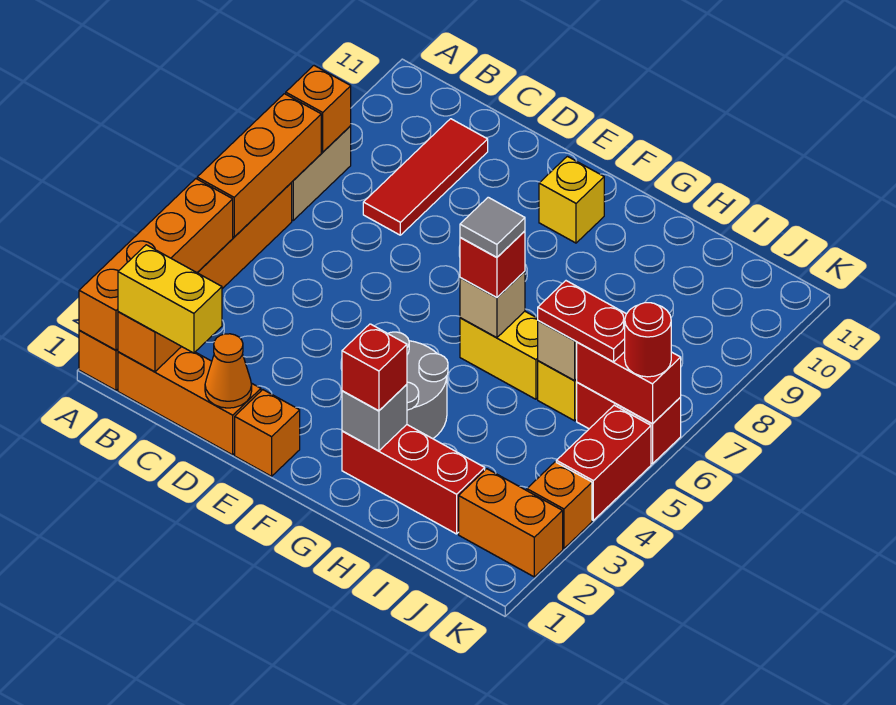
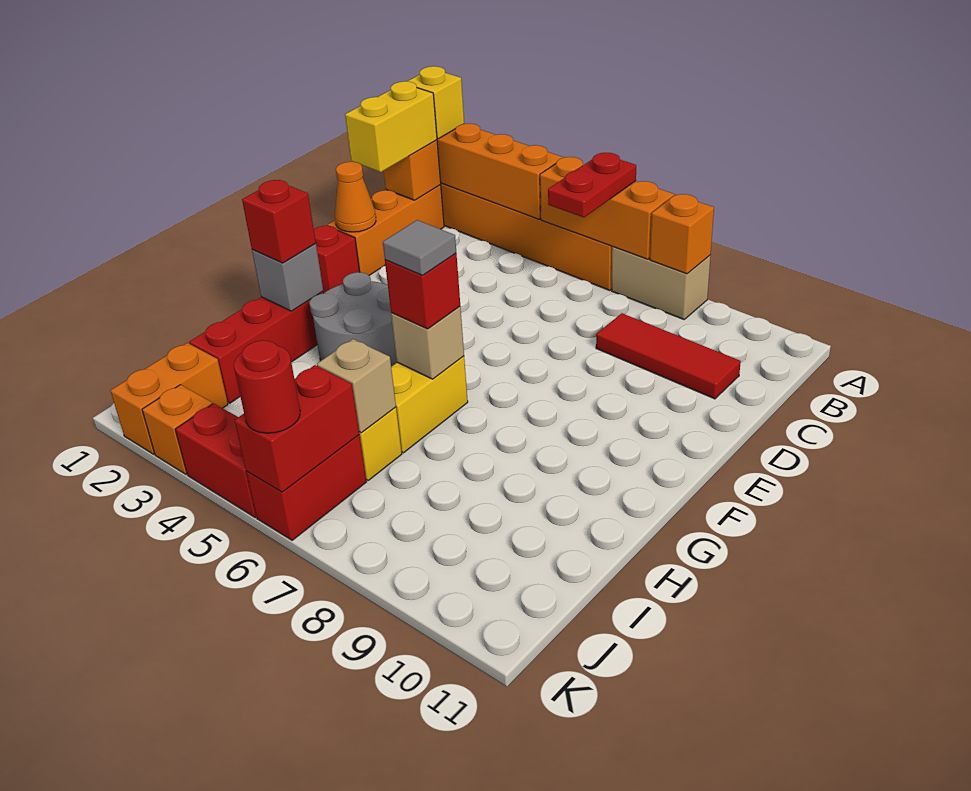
orange brick E1 level 1 -> red brick E1 level 1
yellow brick F10 level 1 -> yellow brick A1 level 3
red plate I6:J6 level 3 -> red plate A6:B6 level 3

